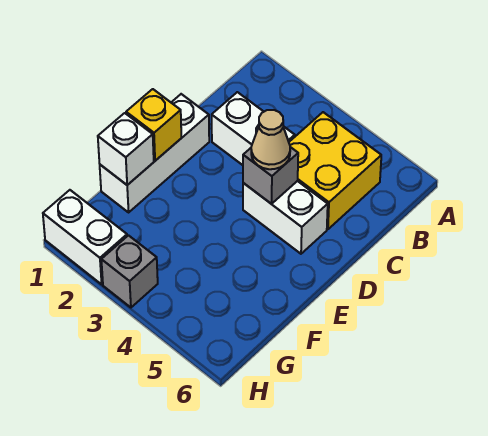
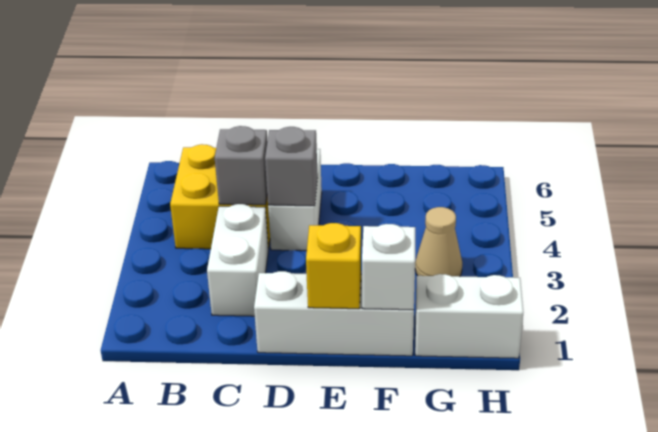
tan cone D4 level 3 -> tan cone G3 level 1
white brick H1:H2 level 1 -> white brick G1:H1 level 1
grey brick H3 level 1 -> grey brick C4 level 2

